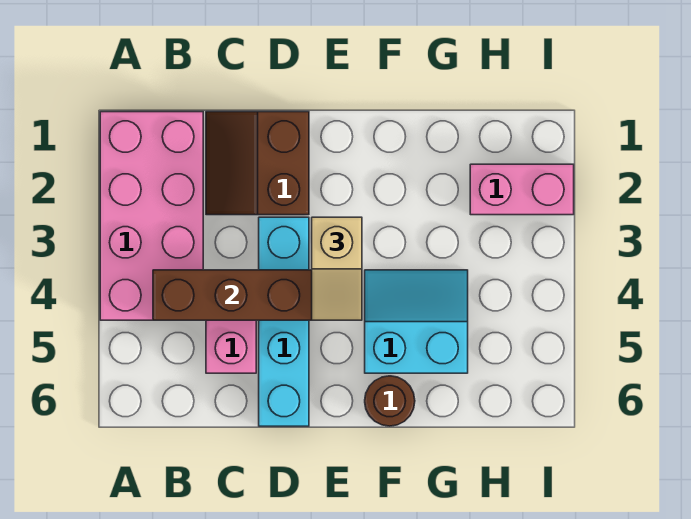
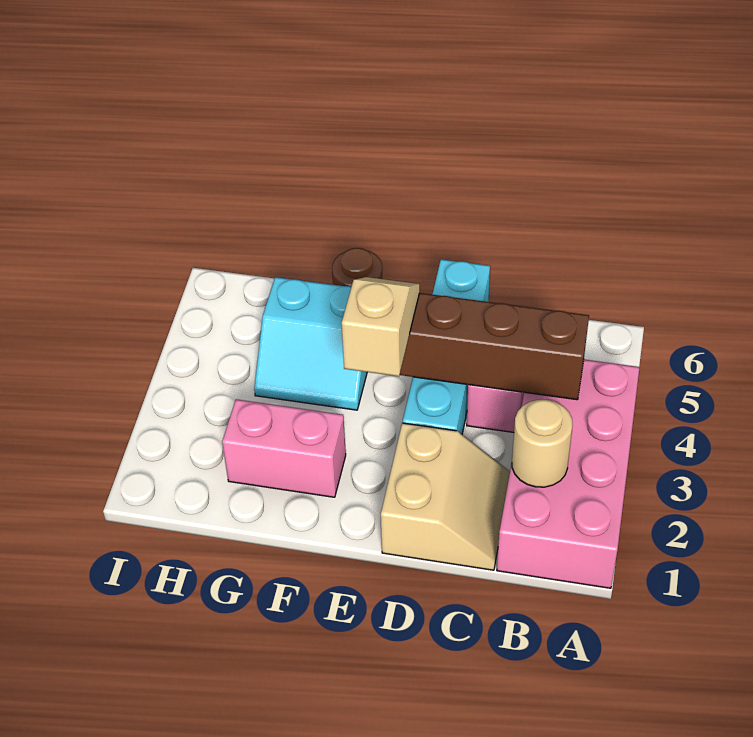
none -> tan round brick B2 level 2
brown slope C1:D2 level 1 top D -> tan slope C1:D2 level 1 top D
pink brick H2:I2 level 1 -> pink brick F2:G2 level 1

